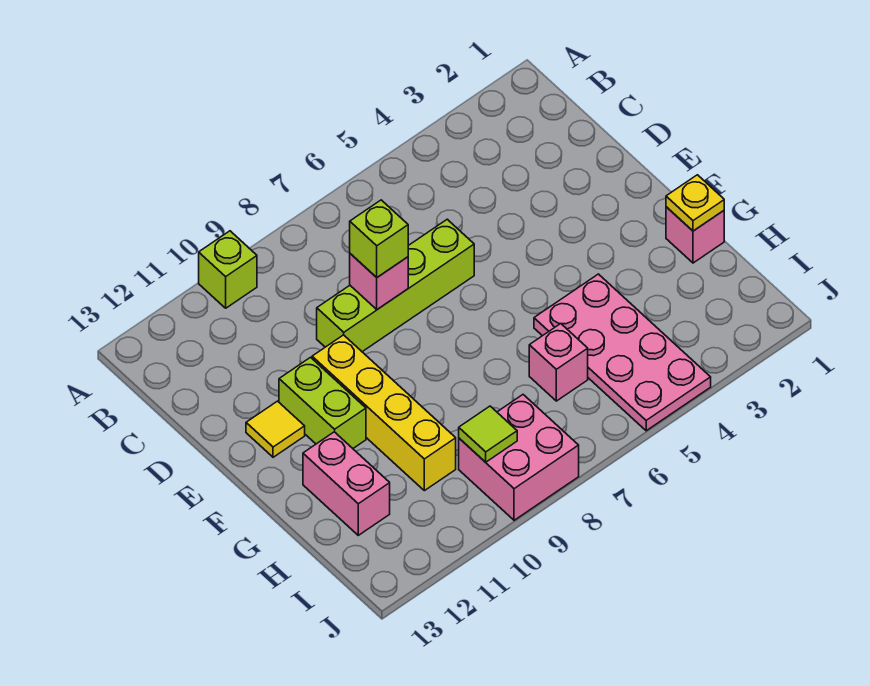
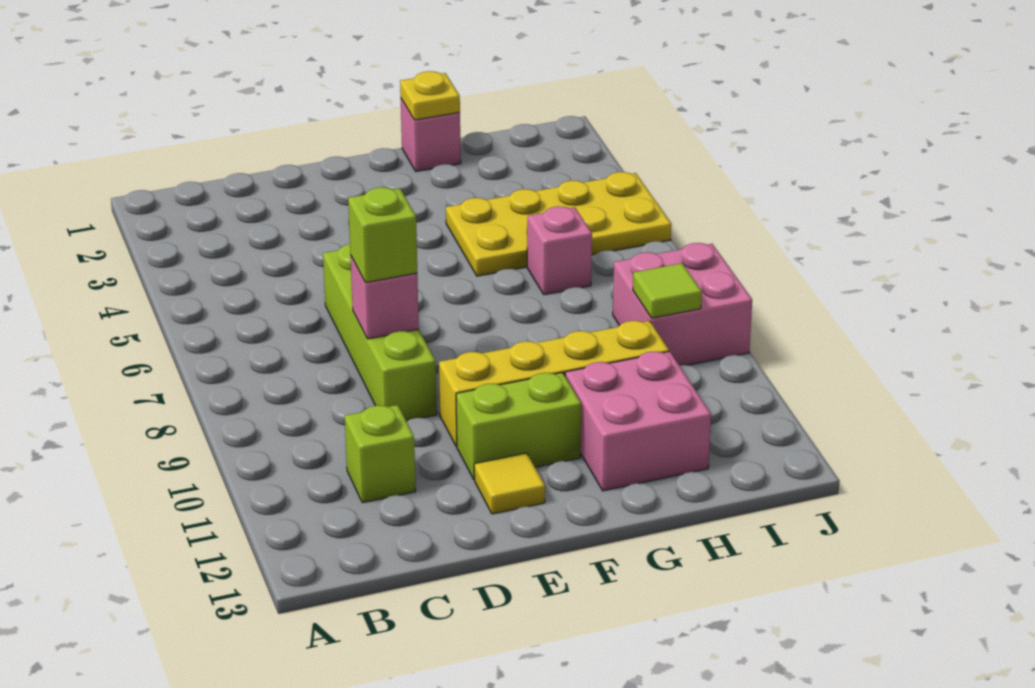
lime brick A10 level 1 -> lime brick C11 level 1
pink plate G4:J5 level 1 -> yellow plate G4:J5 level 1
pink brick G12:H12 level 1 -> pink brick G11:H12 level 1

